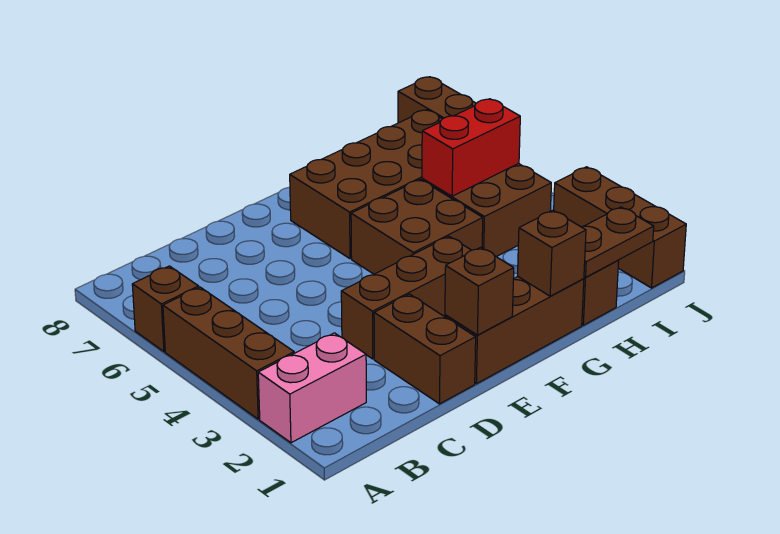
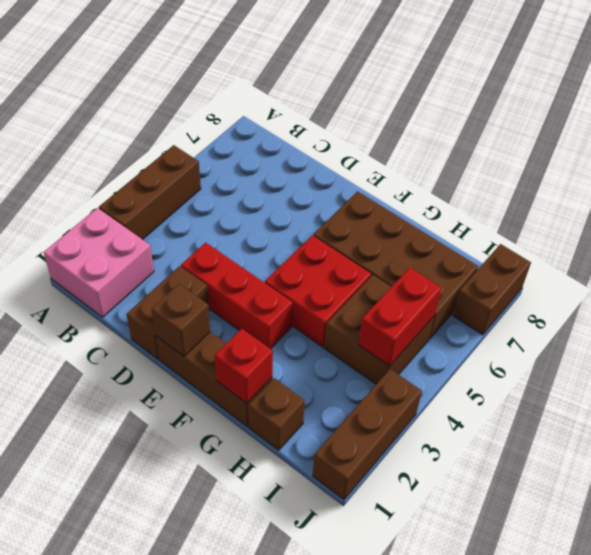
pink brick A2:B2 level 1 -> pink brick A1:B2 level 1
brown brick A6 level 1 -> none
brown brick D3:F3 level 1 -> red brick D3:F3 level 1
brown brick F4:G5 level 1 -> red brick F4:G5 level 1
brown brick G1 level 2 -> red brick G1 level 2
brown plate H1:I1 level 2 -> none
red brick H5:I5 level 2 -> red brick I4:I5 level 2

